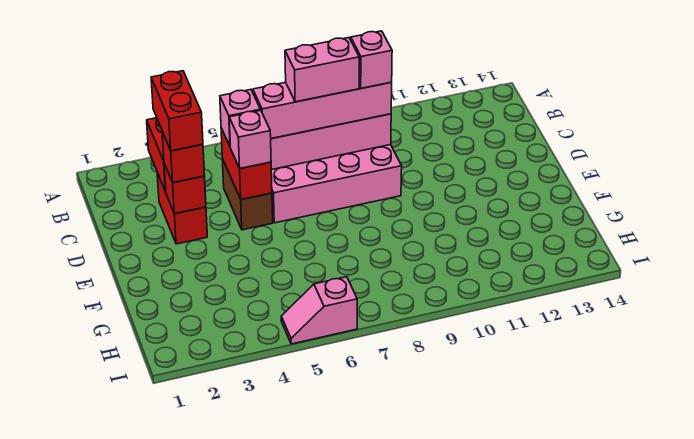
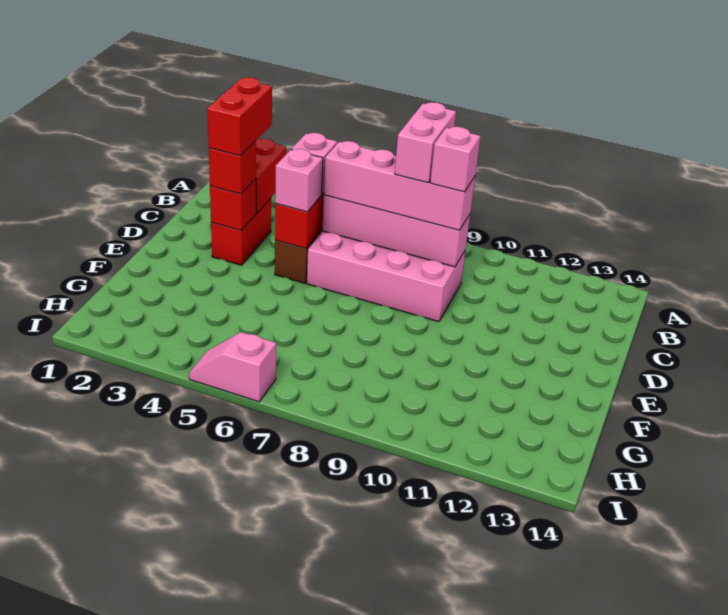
pink brick C7:C8 level 4 -> pink brick B8:C8 level 4

